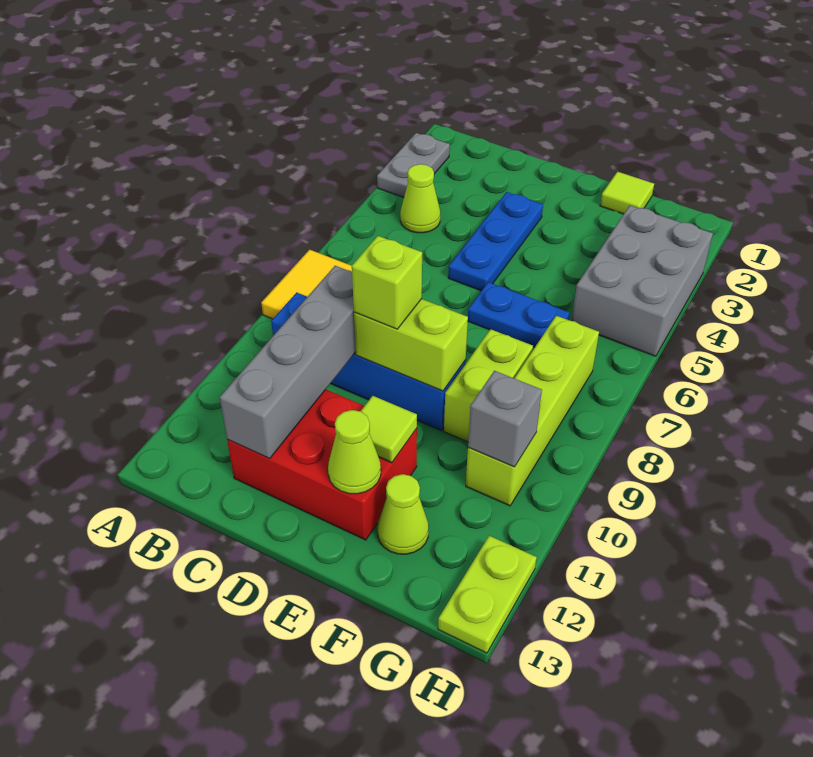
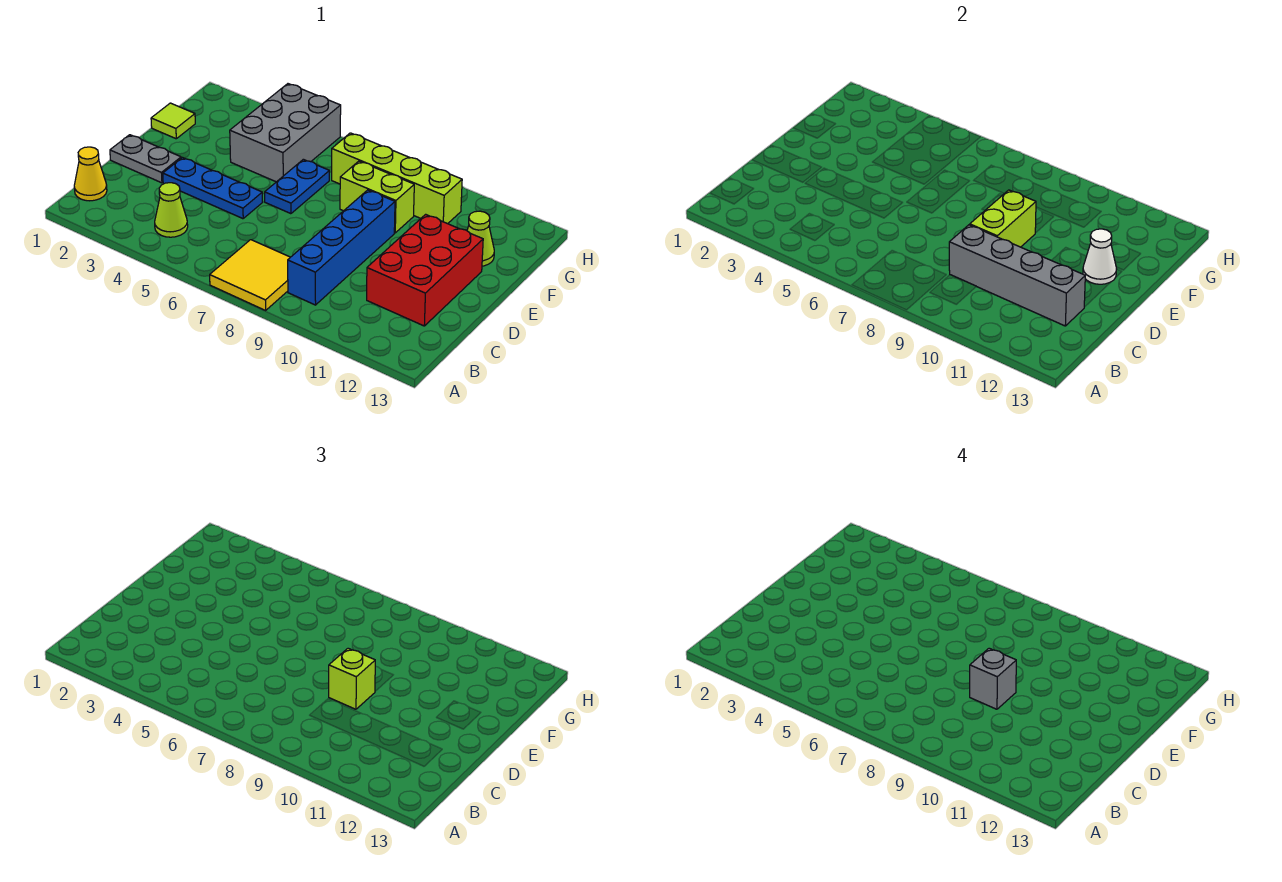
grey plate A2:A3 level 1 -> grey plate D1:D2 level 1
none -> yellow cone B1 level 1
lime tile E11 level 2 -> none
lime cone E12 level 2 -> white cone E12 level 2
grey brick G3:H5 level 1 -> grey brick F4:H5 level 1
grey brick G10 level 2 -> grey brick D9 level 4
lime plate H12:H13 level 1 -> none

